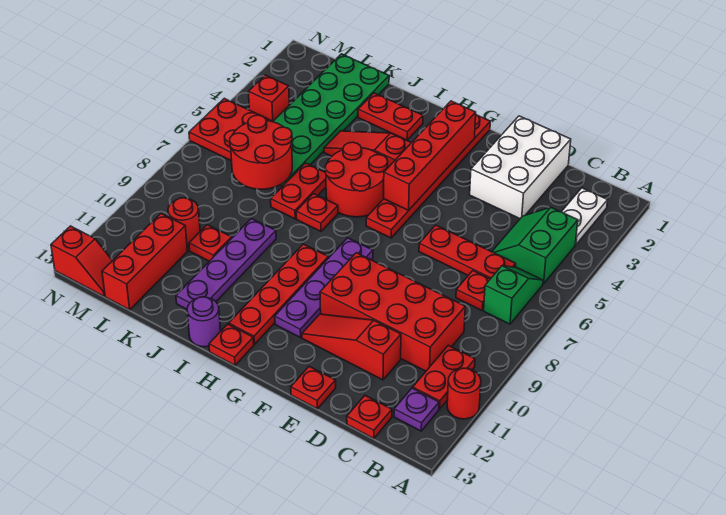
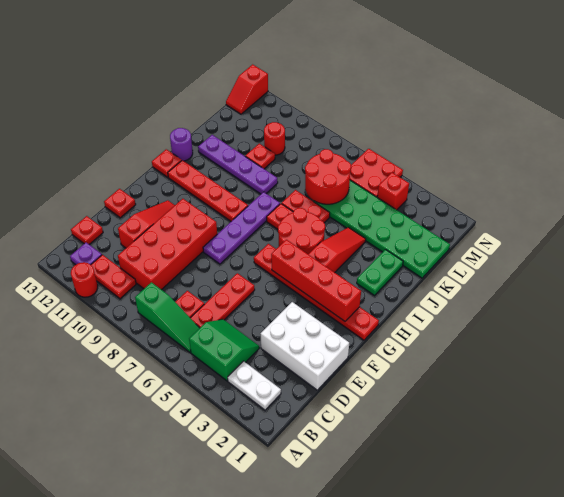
green slope B6:B7 level 1 top 7 -> green slope B6:B8 level 1 top 8
purple plate G8:G11 level 1 -> purple plate F8:I8 level 1
red plate I2:J2 level 1 -> green plate I2:J2 level 1
red brick L11:L13 level 1 -> none

